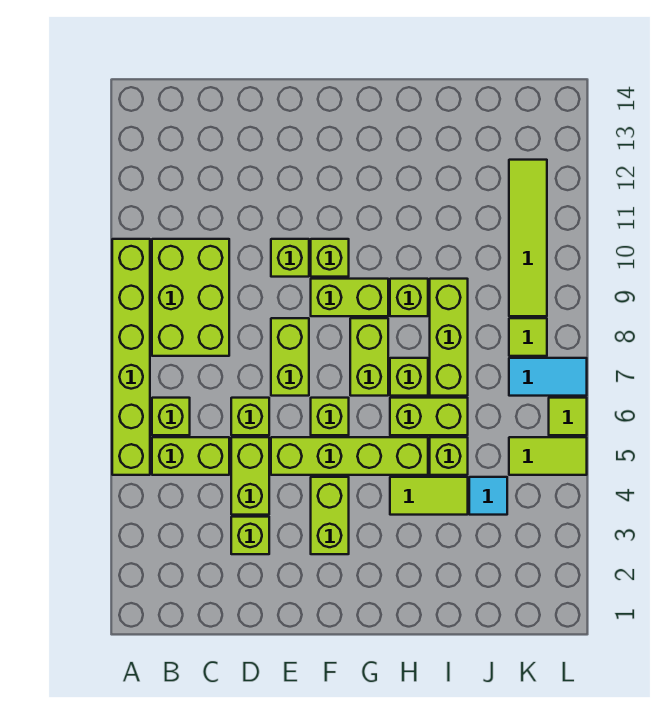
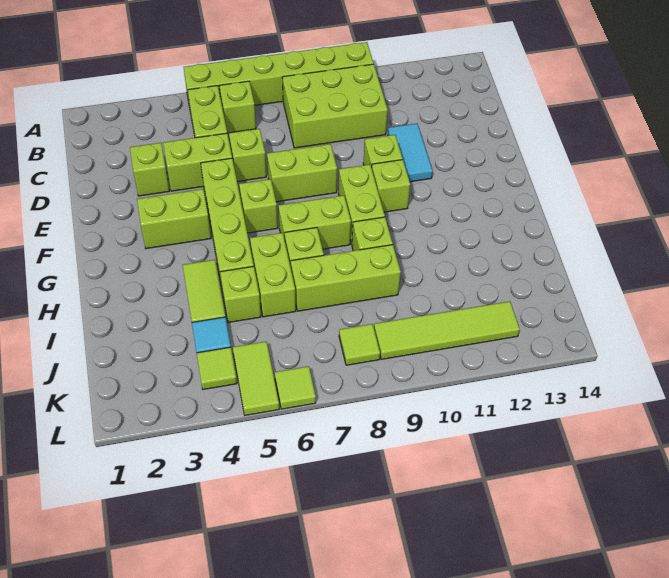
none -> lime tile K4 level 1
cyan tile K7:L7 level 1 -> cyan tile D11:E11 level 1

